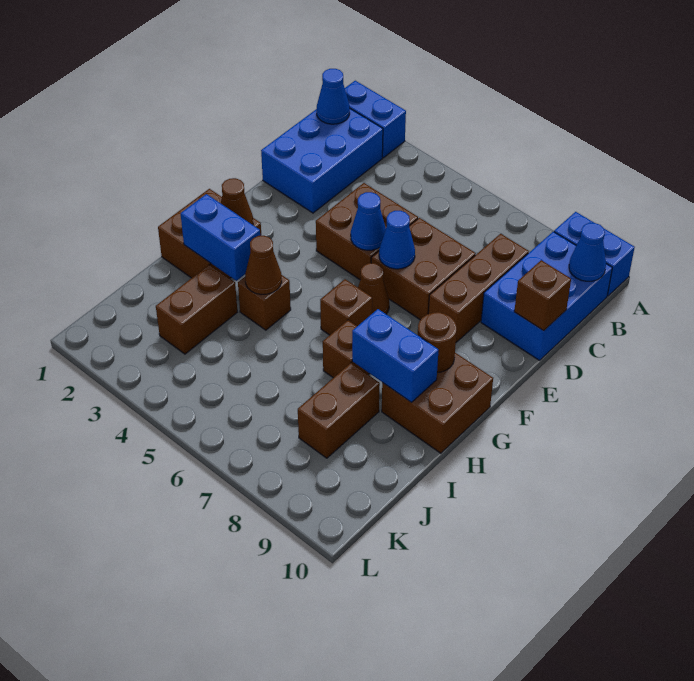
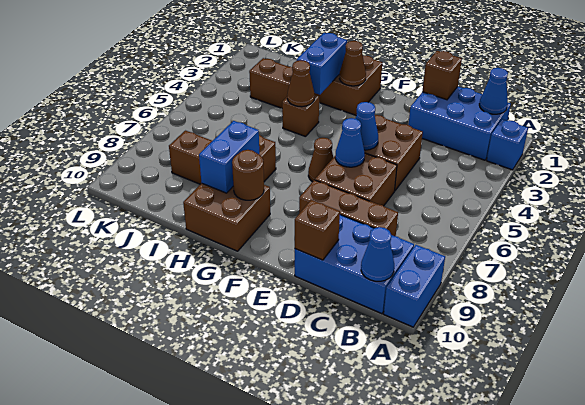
blue brick A1:A2 level 1 -> blue brick A2 level 1
brown brick G6 level 1 -> brown brick D1 level 2

